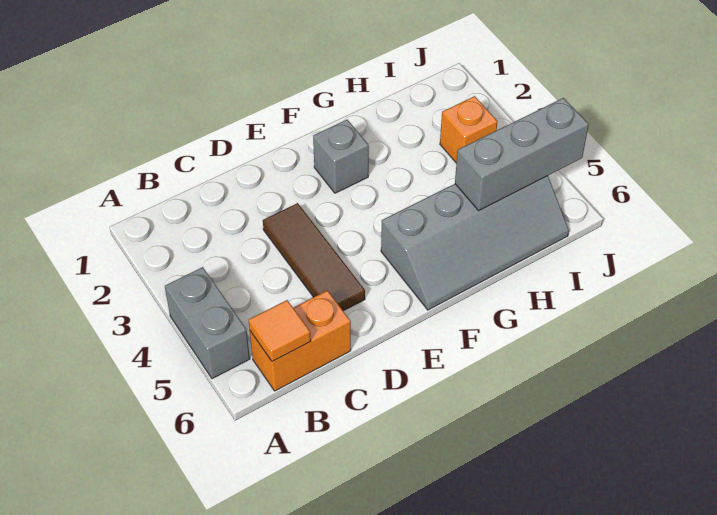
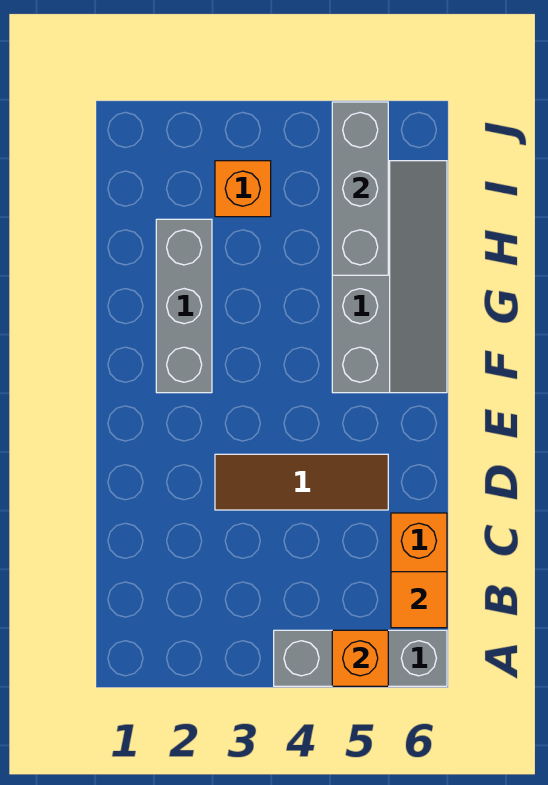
grey brick A4:A5 level 1 -> grey brick A4:A6 level 1
none -> orange brick A5 level 2
grey brick F2 level 1 -> grey brick F2:H2 level 1

